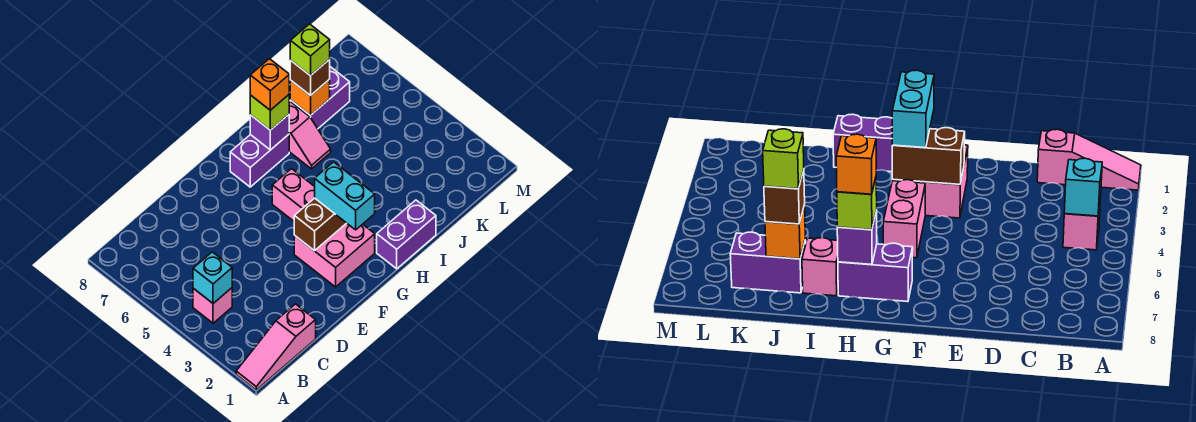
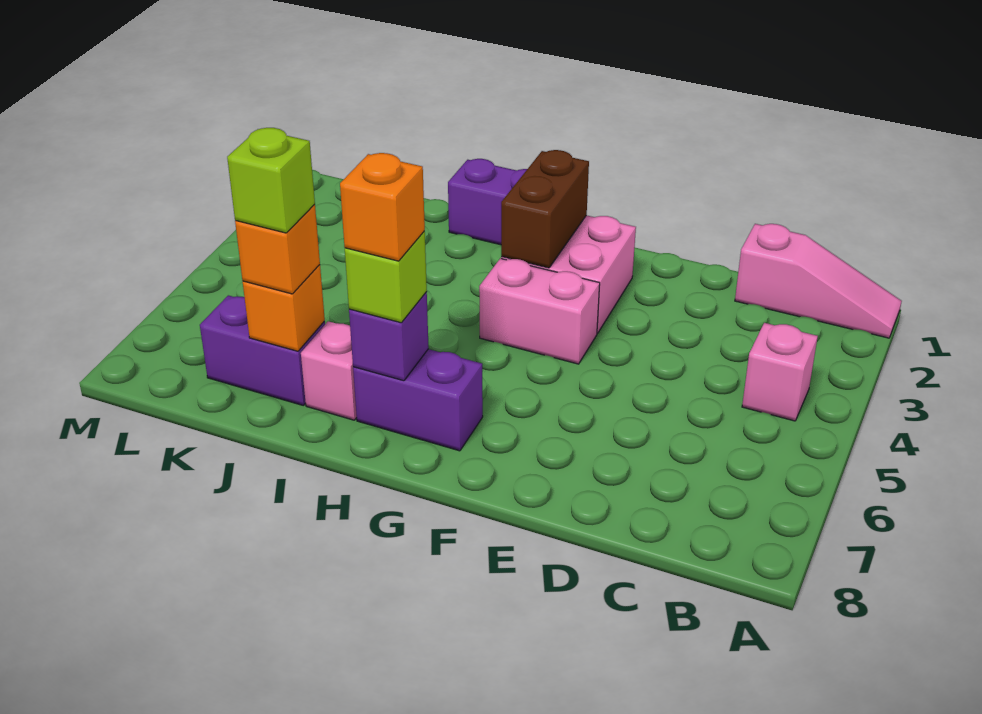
cyan brick B4 level 2 -> none
brown brick F3:G3 level 2 -> brown brick G2:G3 level 2
cyan brick G2:G3 level 3 -> none
pink brick G4:G5 level 1 -> pink brick F4:G4 level 1
brown brick J7 level 3 -> orange brick J7 level 3

